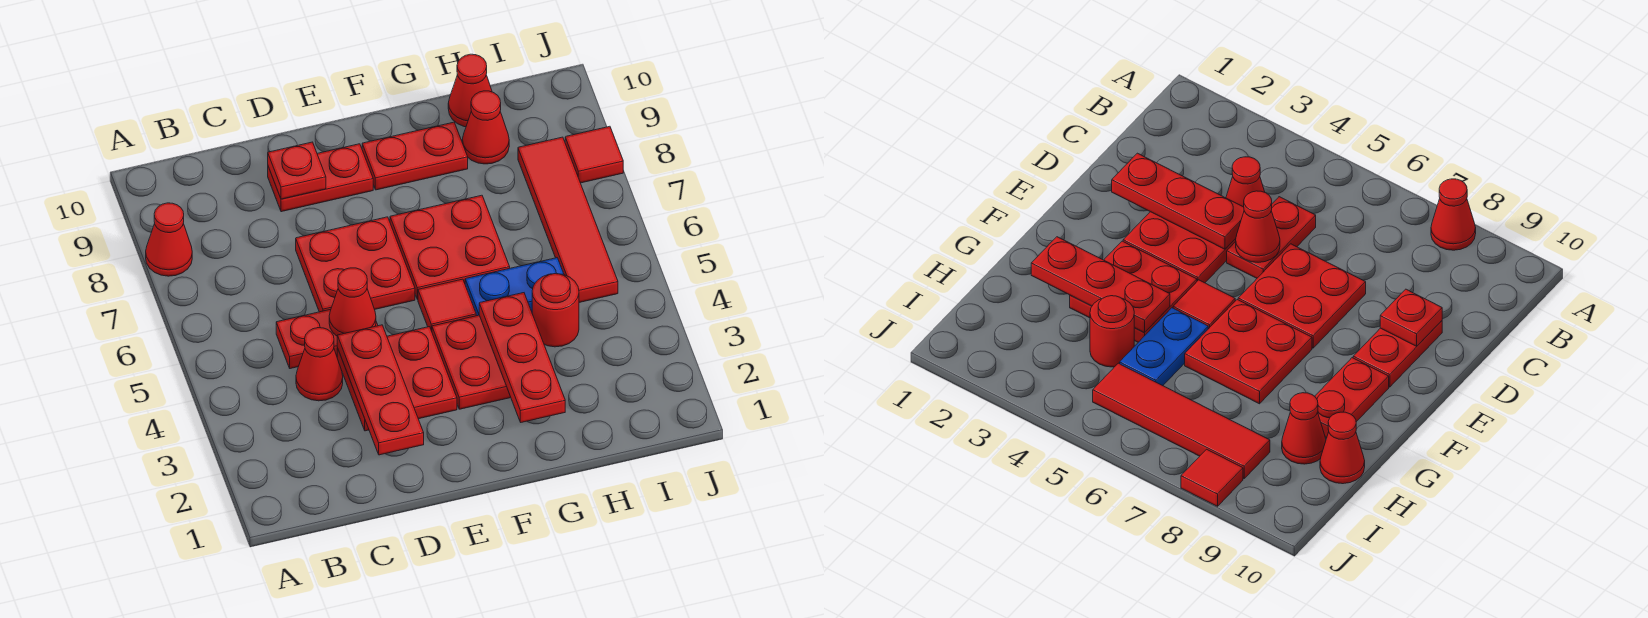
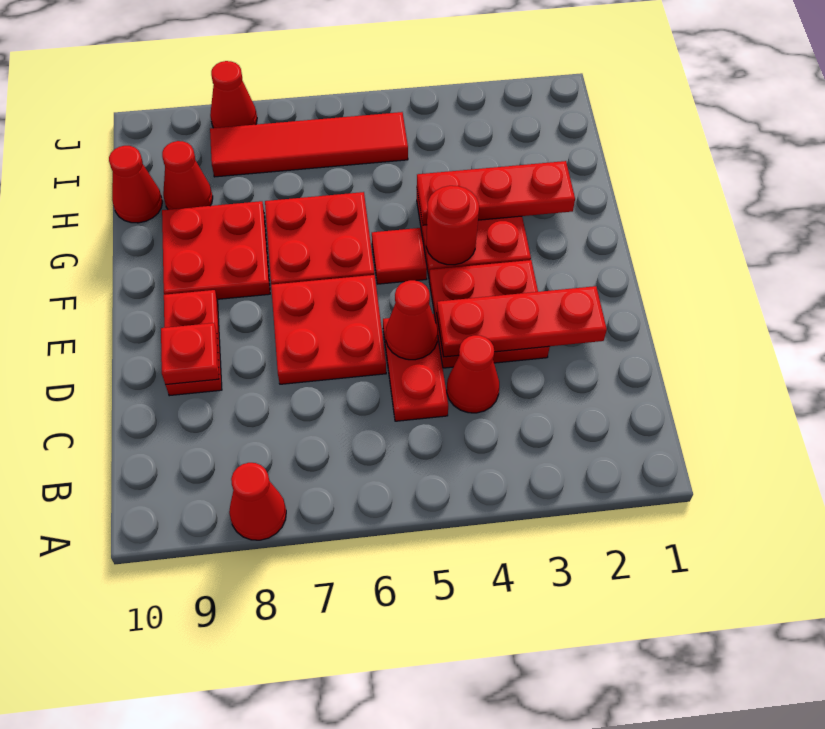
red plate F9:G9 level 1 -> red plate F8:G9 level 1
blue plate G5:H5 level 1 -> none
red round brick H4 level 1 -> red round brick F4 level 2
red tile J8 level 1 -> red cone J8 level 1

